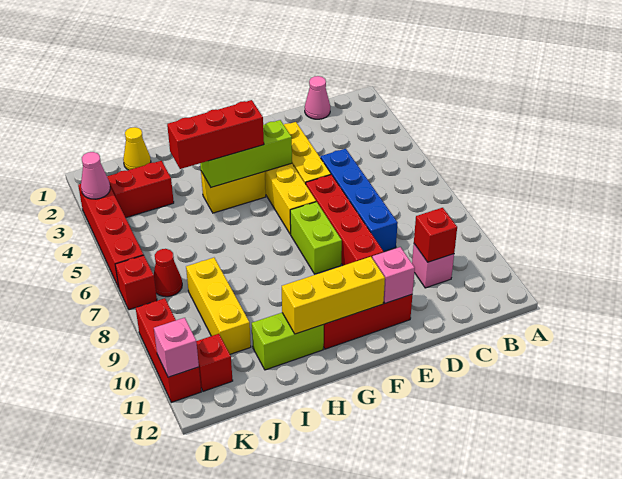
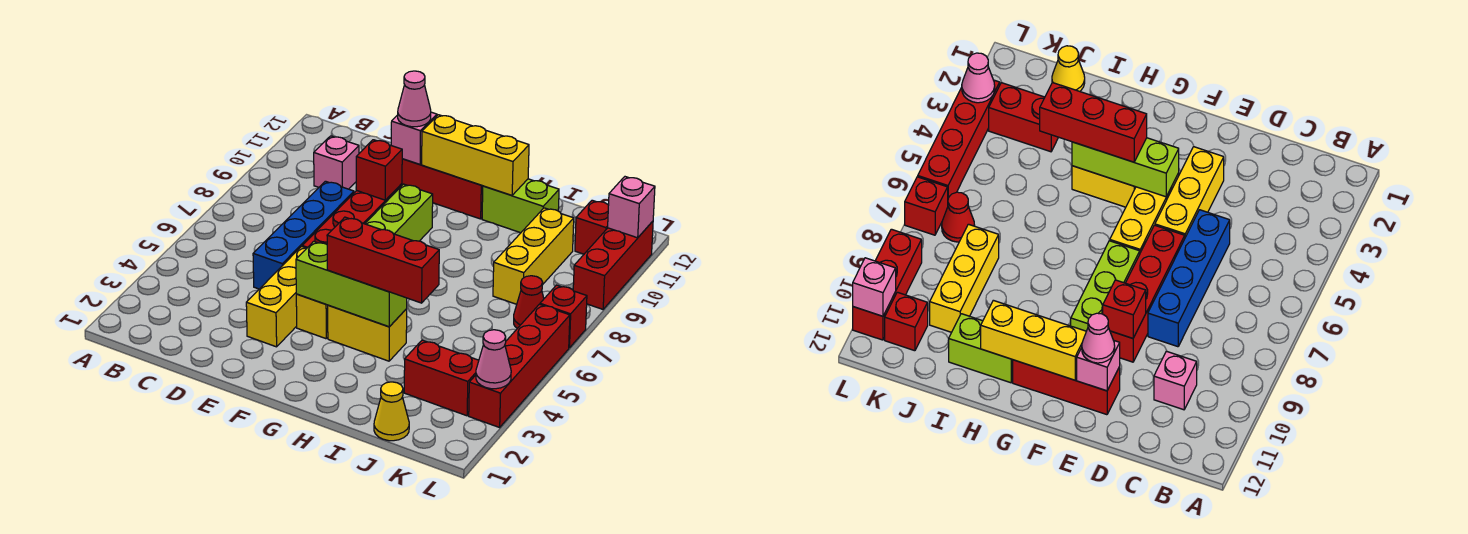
pink cone C1 level 1 -> pink cone E11 level 3
red brick C10 level 2 -> red brick E9 level 2
lime brick F7:F8 level 1 -> lime brick F7:F9 level 1

